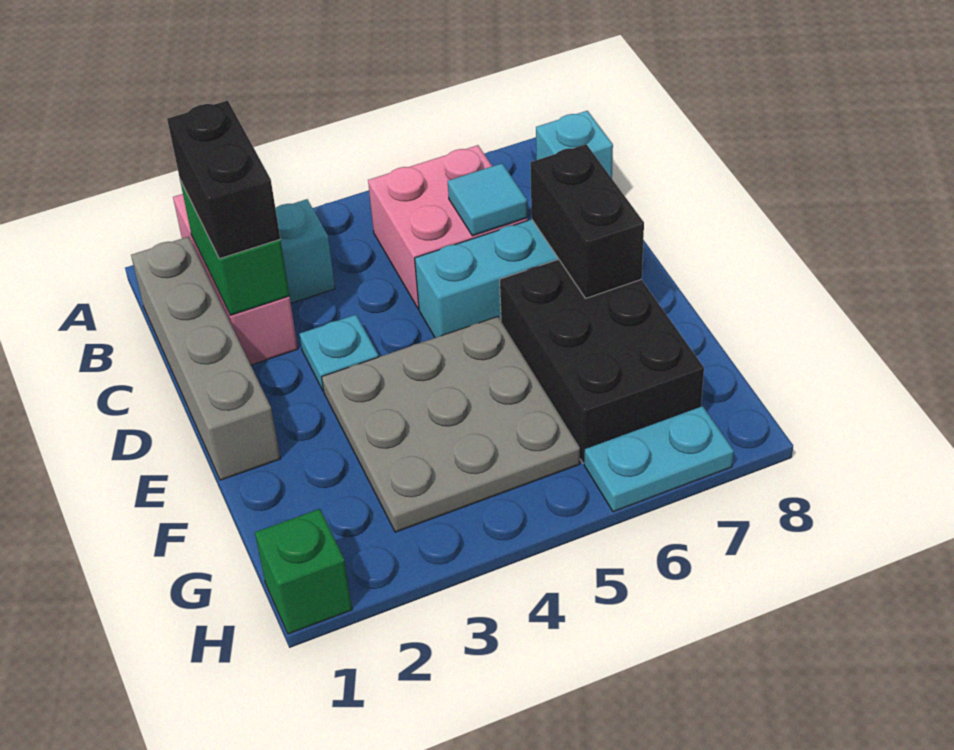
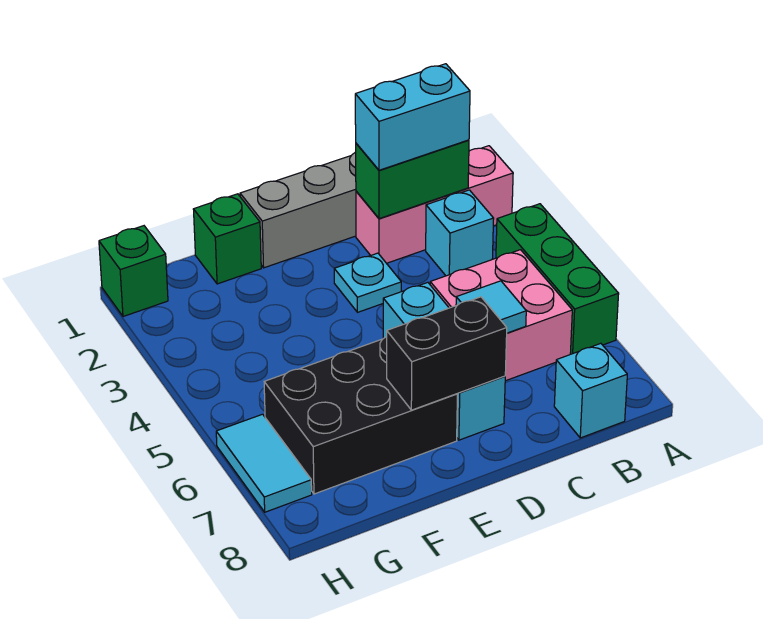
none -> green brick A4:A6 level 1
black brick B2:C2 level 3 -> cyan brick B2:C2 level 3
grey plate E3:G5 level 1 -> none
none -> green brick F1 level 1
cyan plate H6:H7 level 1 -> cyan tile H6:H7 level 1

